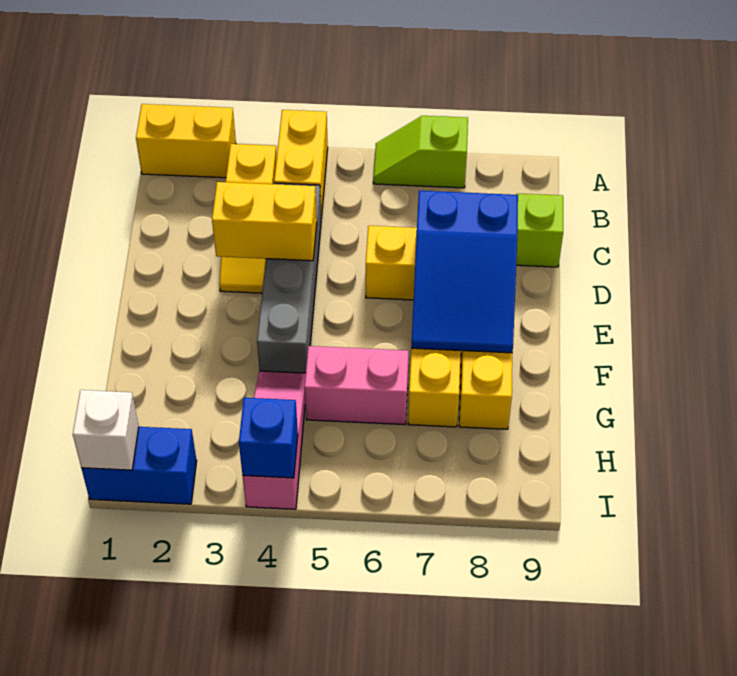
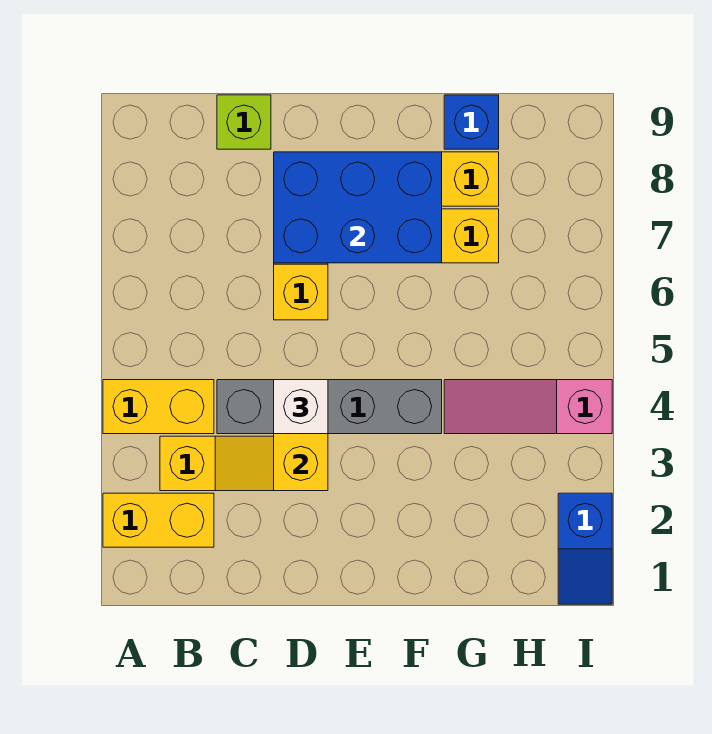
yellow brick A1:A2 level 1 -> yellow brick A2:B2 level 1
lime slope A6:A7 level 1 top 7 -> none
blue slope D7:F8 level 2 top D -> blue brick D7:F8 level 2
pink brick G5:G6 level 1 -> none
blue brick I1:I2 level 1 -> blue slope I1:I2 level 1 top 2
white brick I1 level 2 -> white brick D4 level 3
blue brick I4 level 2 -> blue brick G9 level 1

